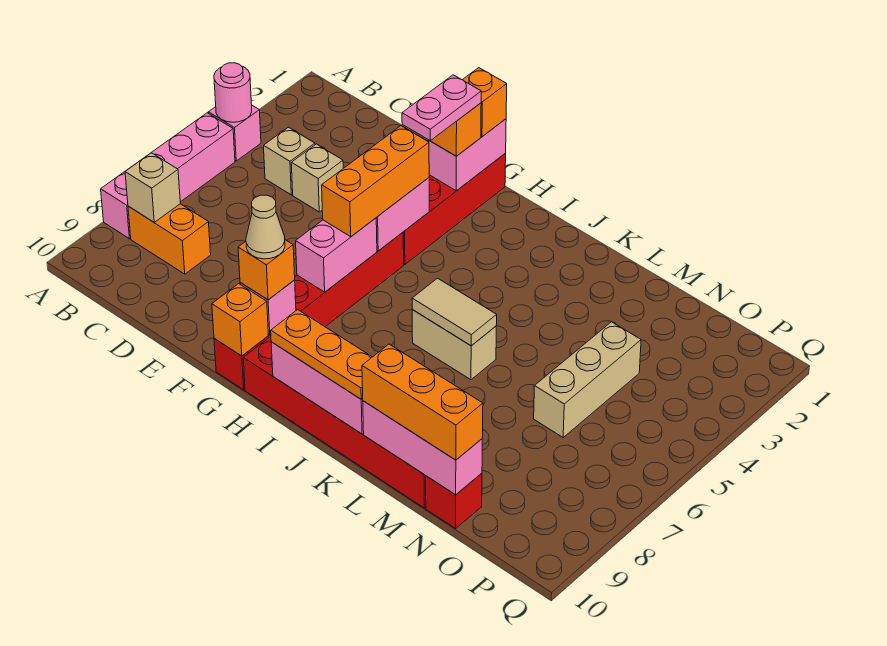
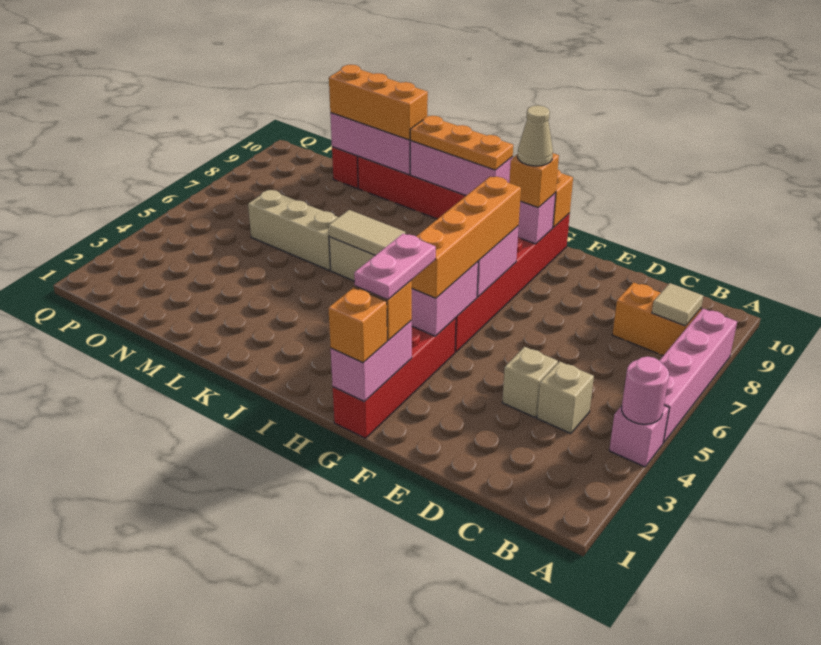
tan brick B8 level 2 -> tan tile B8 level 2
orange brick G4:G6 level 3 -> orange brick G4:G7 level 3
tan brick N4:N6 level 1 -> tan brick L6:N6 level 1

